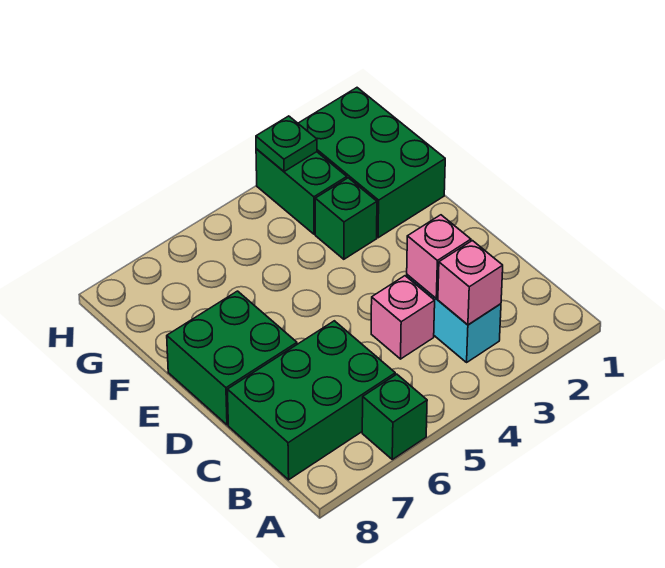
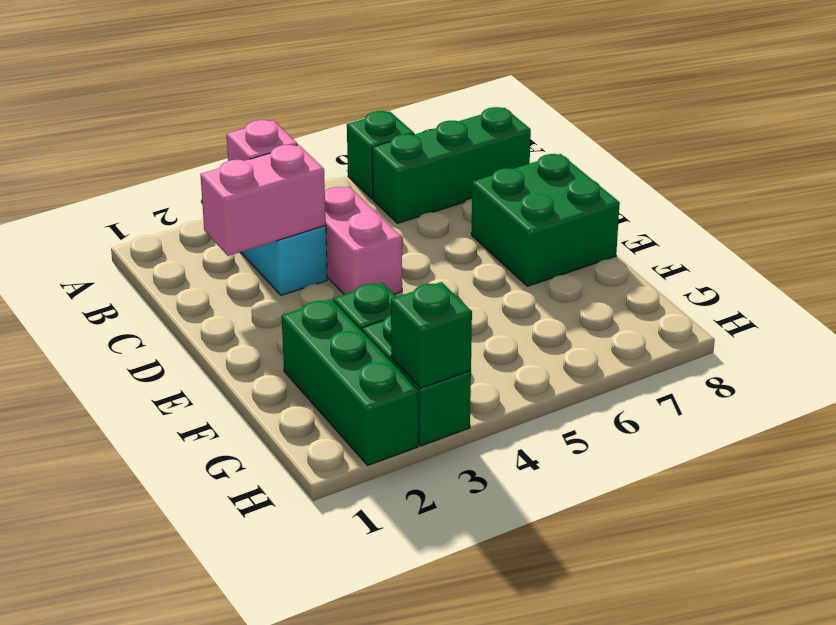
green brick B6:C8 level 1 -> green brick B6:B8 level 1
pink brick C3 level 2 -> pink brick C2:C3 level 2
pink brick C4 level 1 -> pink brick C4:D4 level 1
green brick F1:H2 level 1 -> green brick F2:H2 level 1
green plate H3 level 2 -> green brick H3 level 2

